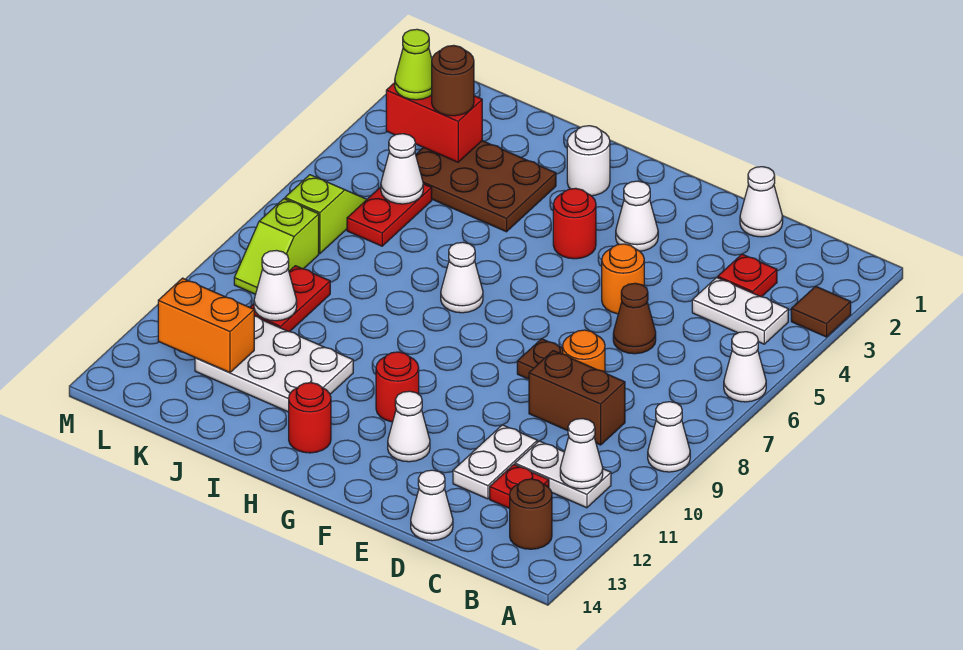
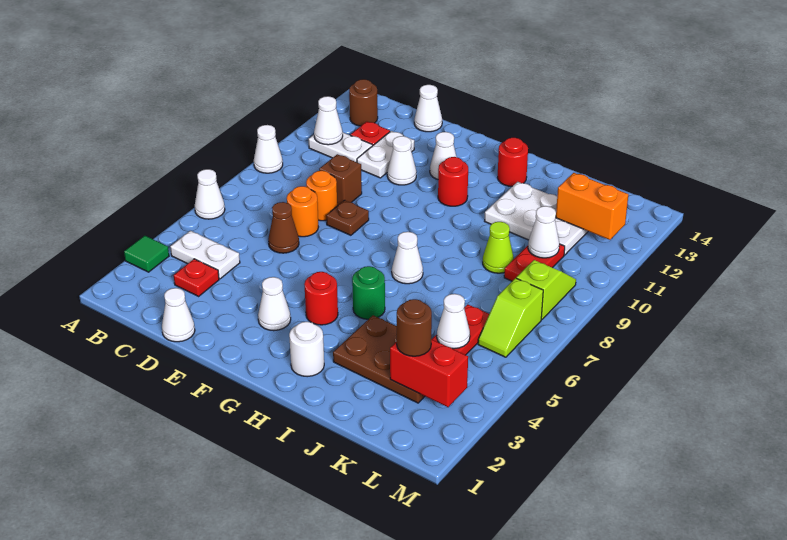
brown tile A3 level 1 -> green tile A3 level 1
brown brick C9:D9 level 1 -> brown brick D9 level 1
orange round brick E5 level 1 -> orange round brick D7 level 1
none -> white cone E11 level 1
none -> green round brick H5 level 1
lime cone L3 level 3 -> lime cone J9 level 1

